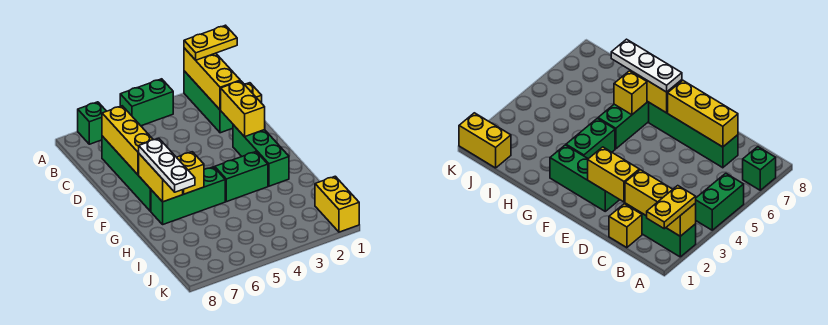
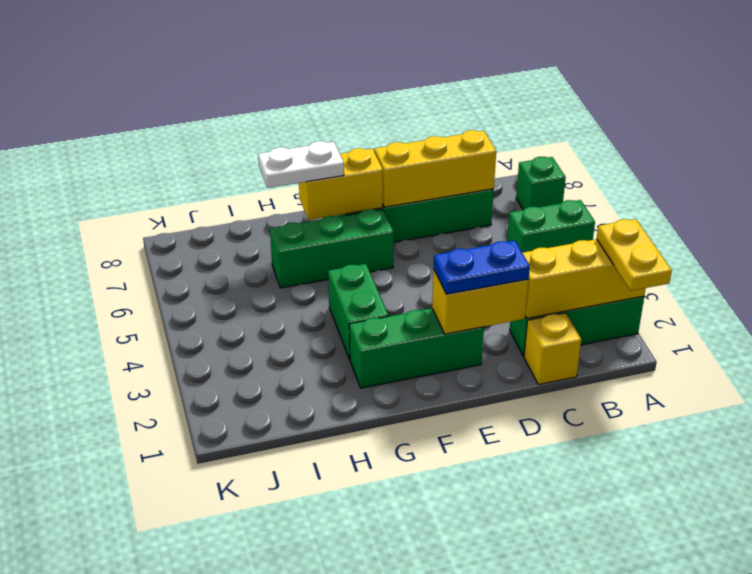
green brick A4:A5 level 1 -> green brick A5:B5 level 1
none -> blue plate D2:E2 level 3
white plate F7:H7 level 3 -> white plate G7:H7 level 3
green brick G5:G7 level 1 -> green brick F6:H6 level 1
yellow brick G6 level 2 -> none
yellow brick J1:K1 level 1 -> none

